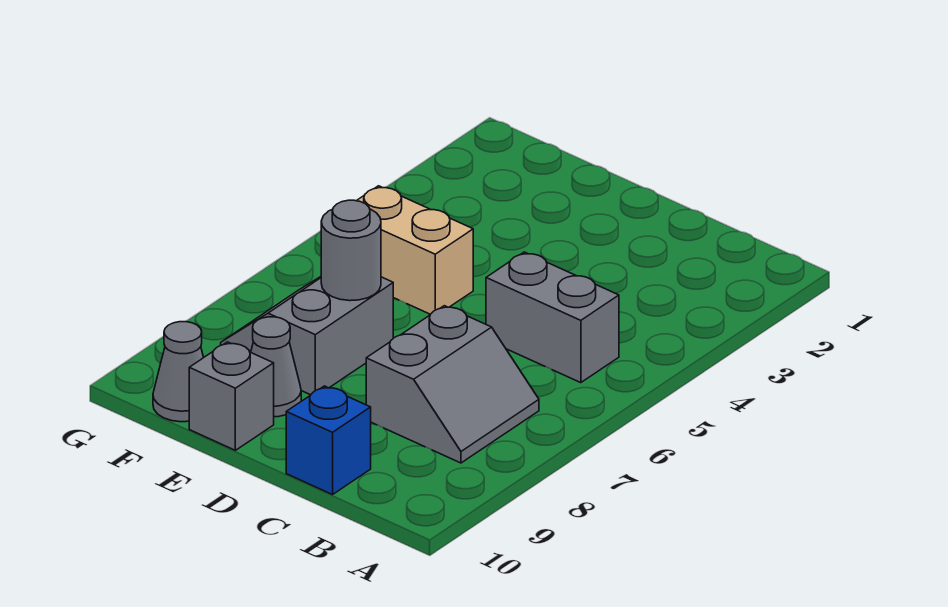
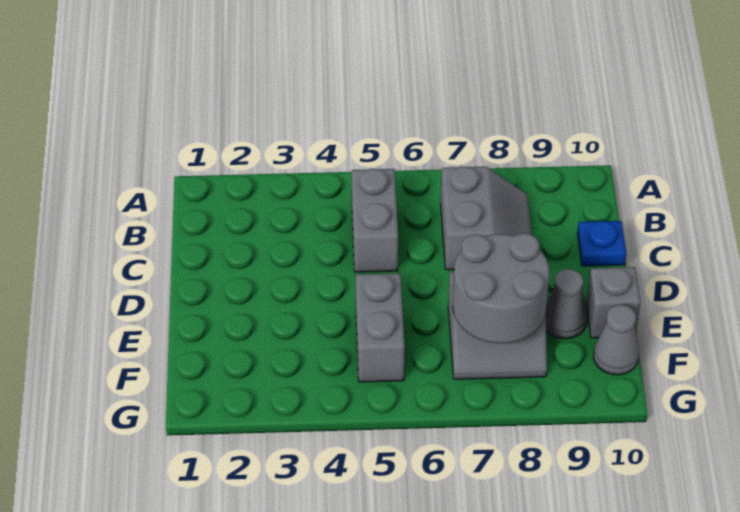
grey slope B7:C8 level 1 top C -> grey slope B7:C8 level 1 top 7
blue brick C10 level 1 -> blue plate C10 level 1
tan brick E5:F5 level 1 -> grey brick E5:F5 level 1
grey round brick E7 level 2 -> grey round brick E7:F8 level 2

